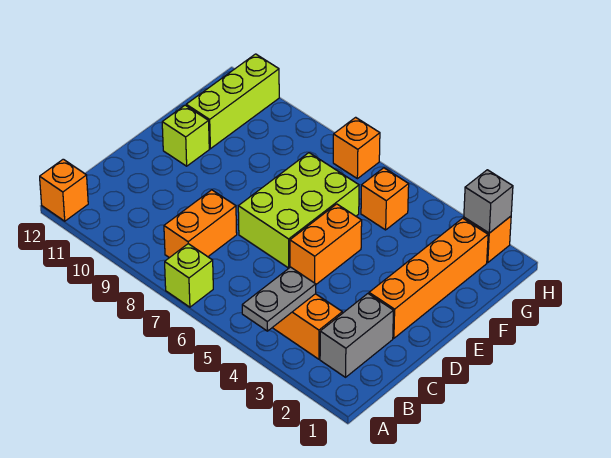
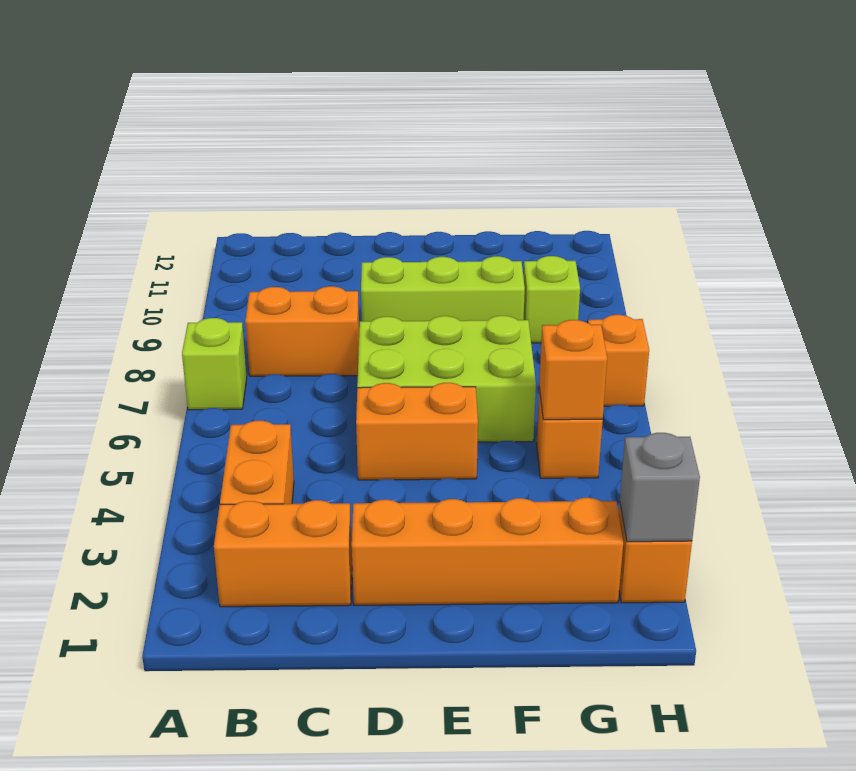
grey plate A4:B4 level 2 -> none
orange brick A12 level 1 -> orange brick G5 level 2
grey brick B2:C2 level 1 -> orange brick B2:C2 level 1
lime brick E11 level 1 -> lime brick G9 level 1
lime brick F11:H11 level 1 -> lime brick D9:F9 level 1

